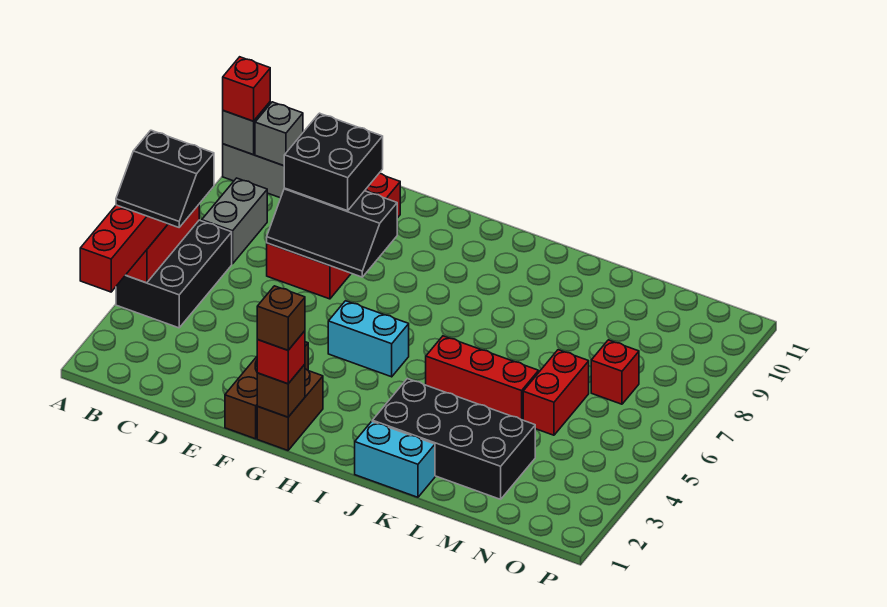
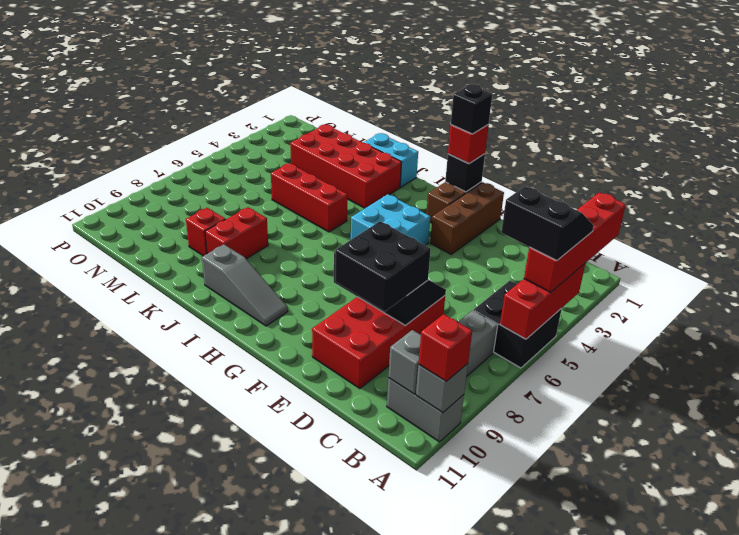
black brick A4:B6 level 1 -> black brick A5:B6 level 1
brown brick G1 level 2 -> black brick G1 level 2
brown brick G1 level 4 -> black brick G1 level 4
cyan brick G5:H5 level 1 -> cyan brick G4:H5 level 1
none -> grey slope H10:J10 level 1 top J
black brick J2:M3 level 1 -> red brick J2:M3 level 1
red brick M5:M6 level 1 -> red brick K8:K9 level 1
red brick N7 level 1 -> red brick L9 level 1

